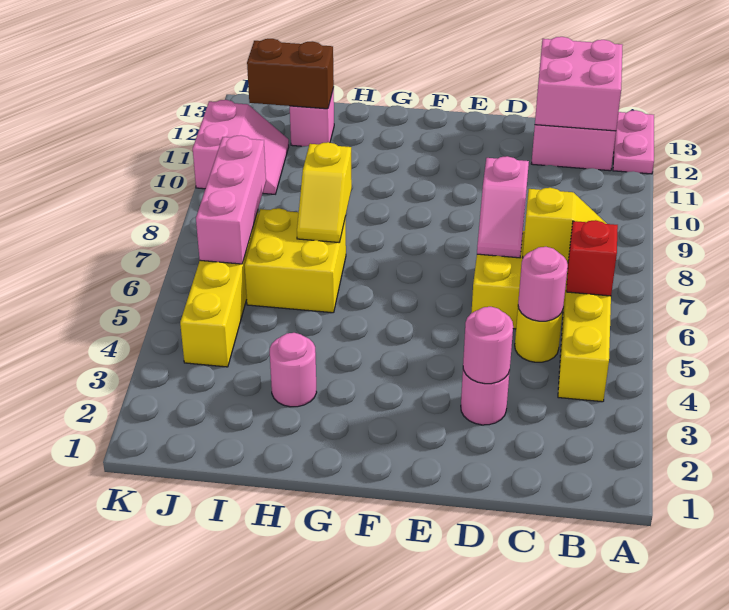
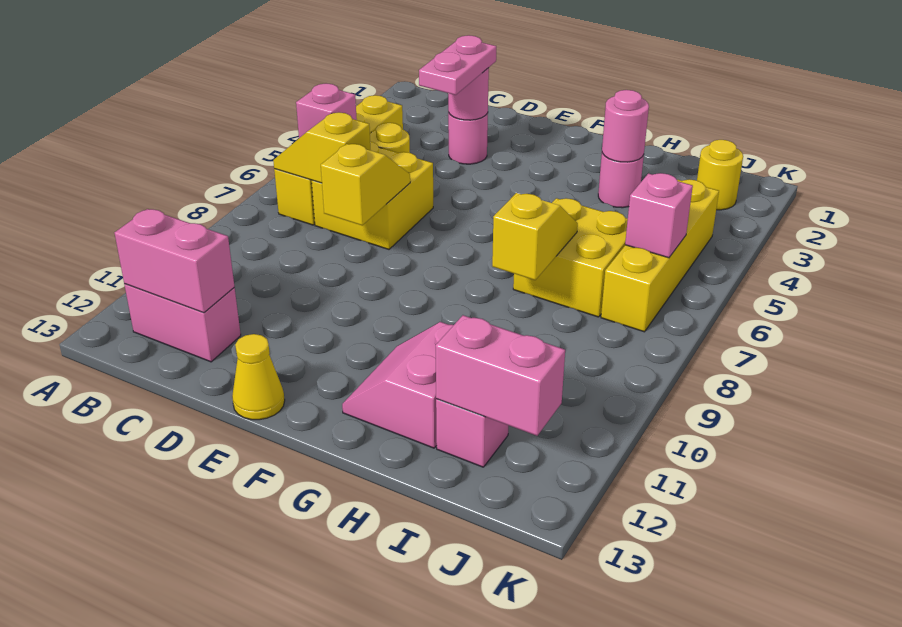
pink plate A12:A13 level 1 -> pink plate D3:D4 level 3
red brick B6 level 2 -> pink brick B6 level 2
pink brick B12:C13 level 2 -> pink brick B12:C12 level 2
pink round brick C5 level 2 -> pink round brick H3 level 2
pink slope D7:D8 level 2 top 8 -> yellow slope D7:D8 level 2 top 8
none -> yellow cone E13 level 1
brown brick I12:J12 level 2 -> pink brick I12:J12 level 2
none -> yellow round brick J2 level 1
pink brick J6:J8 level 2 -> pink brick J6 level 2
pink slope J10:K11 level 1 top K -> pink slope G11:H12 level 1 top H

